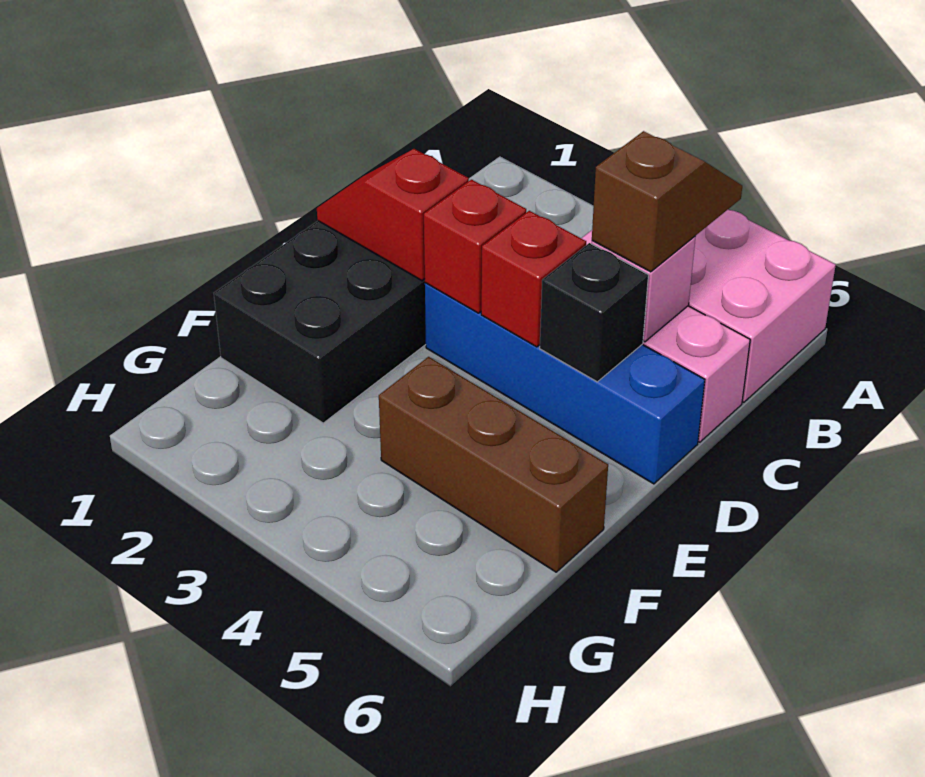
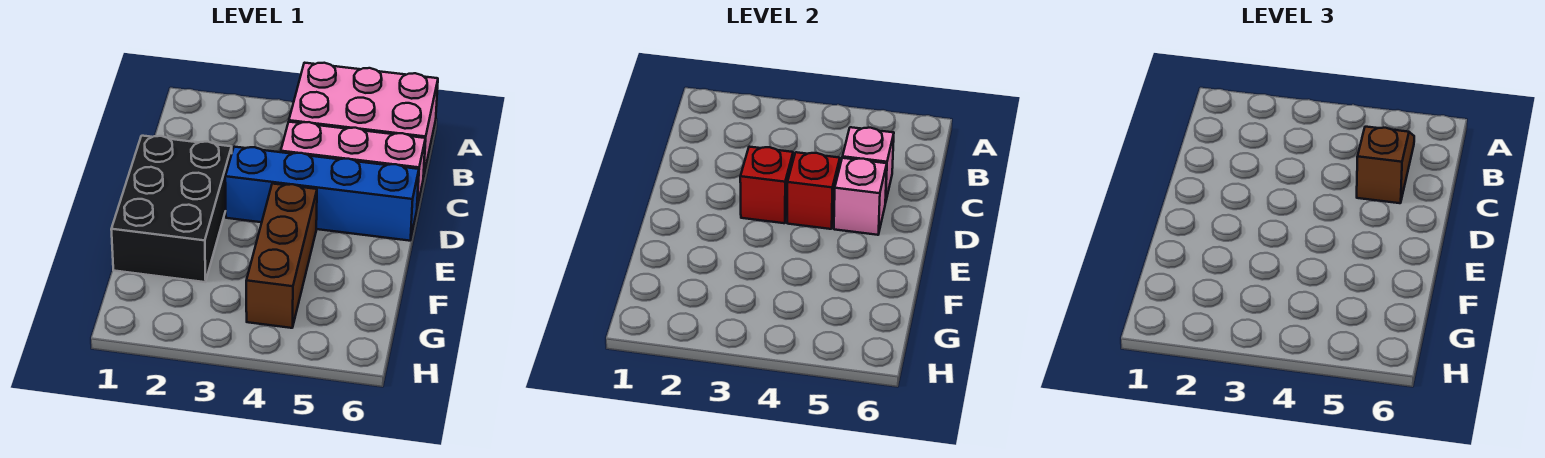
red slope D1:D2 level 2 top 2 -> none
black brick D5 level 2 -> pink brick D5 level 2
brown brick F4:F6 level 1 -> brown brick E4:G4 level 1

